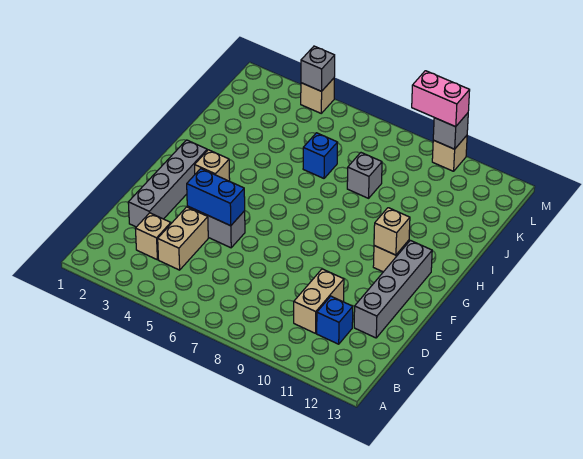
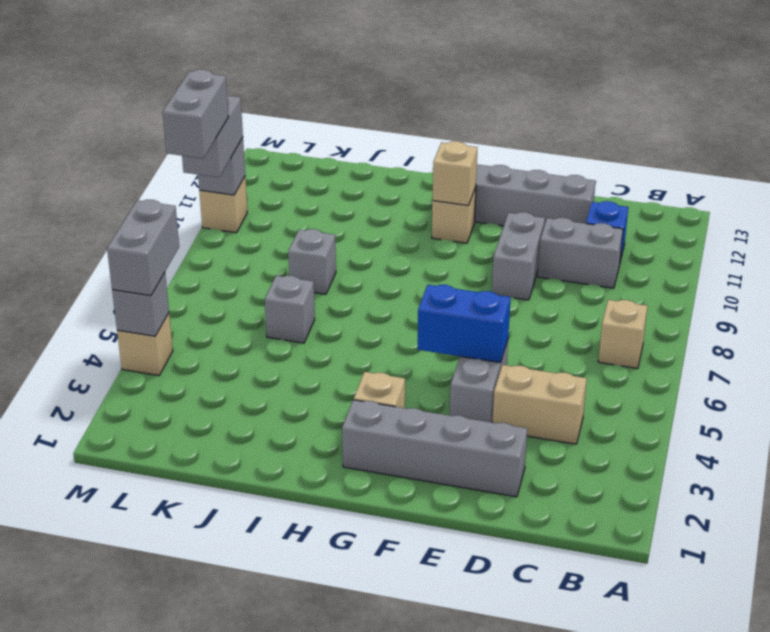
tan brick C3 level 1 -> tan brick B7 level 1
tan brick C10:D10 level 1 -> grey brick C10:D10 level 1
blue brick E4:E5 level 2 -> blue brick E5:F5 level 2
none -> grey brick E9:E10 level 1
blue brick J6 level 1 -> grey brick J6 level 1
none -> grey brick M4:M5 level 3
none -> grey brick M8:M9 level 4
pink brick M9:M10 level 3 -> grey brick M9:M10 level 3

